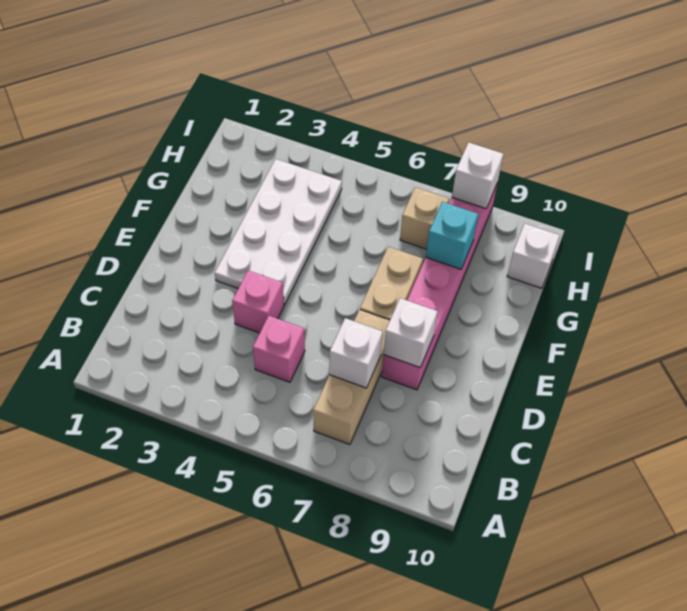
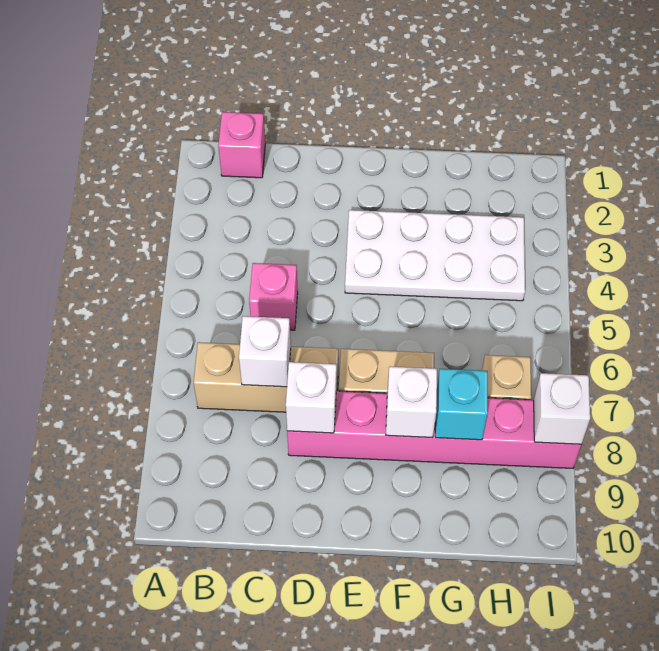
pink brick D4 level 1 -> pink brick B1 level 1
white brick H10 level 1 -> white brick F8 level 2

